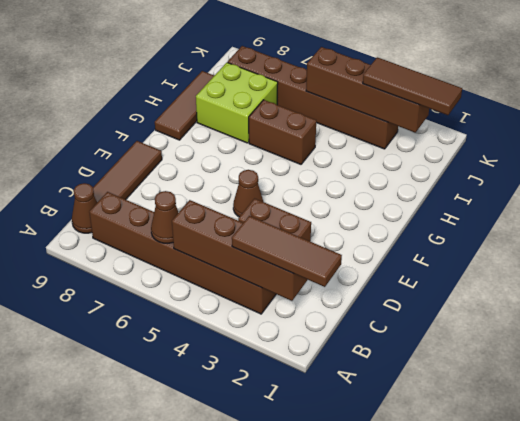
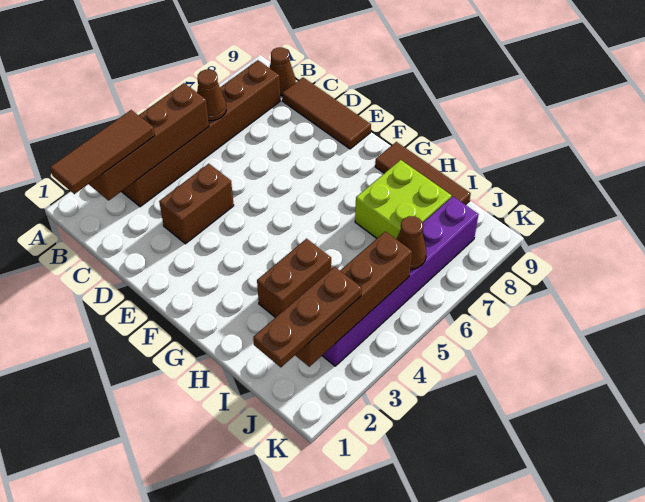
brown cone E5 level 1 -> brown cone J6 level 2
brown brick H5:H6 level 1 -> brown brick H3:H4 level 1
brown tile J1:J3 level 3 -> brown plate J1:J3 level 3
brown brick J3:J8 level 1 -> purple brick J3:J8 level 1

